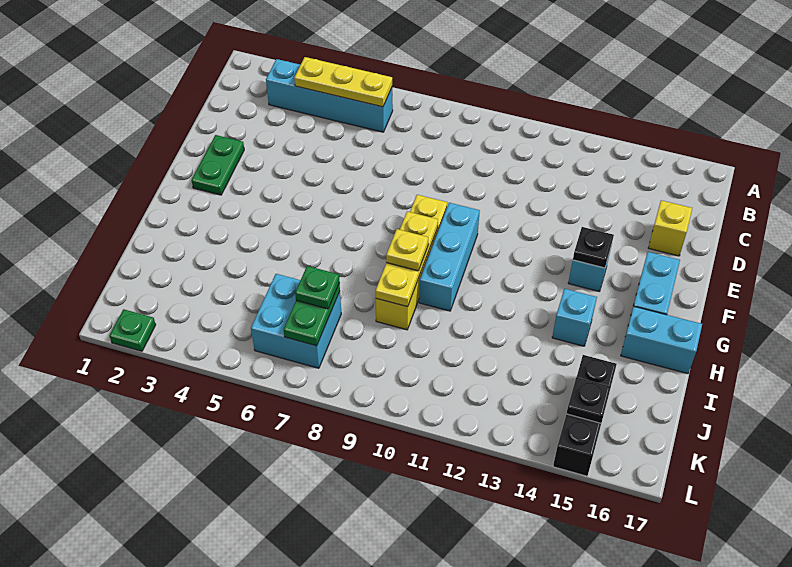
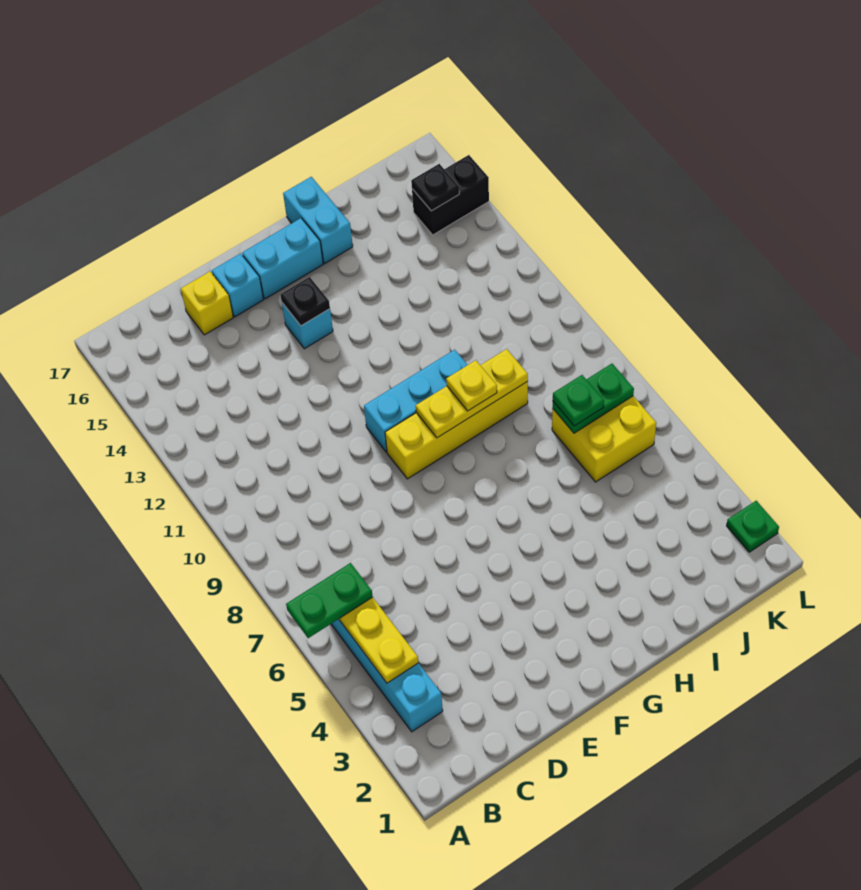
green plate E2:F2 level 1 -> green plate A6:B6 level 3
cyan brick H14 level 1 -> cyan brick E16 level 1
cyan brick J6:K7 level 1 -> yellow brick J6:K7 level 1
black brick J15:L15 level 1 -> black brick K15:L15 level 1

